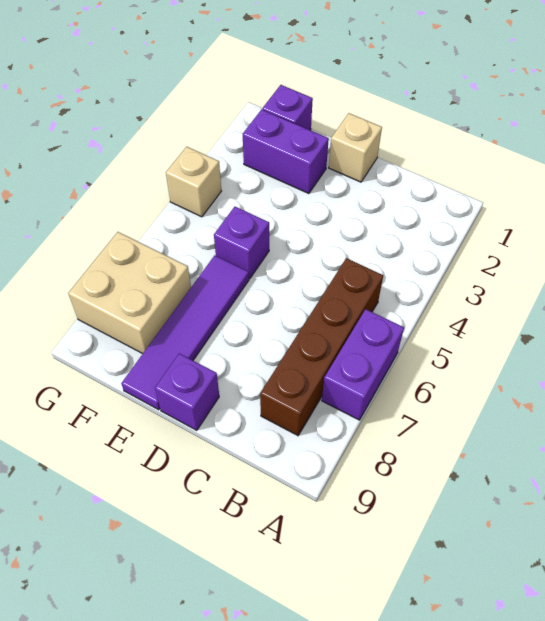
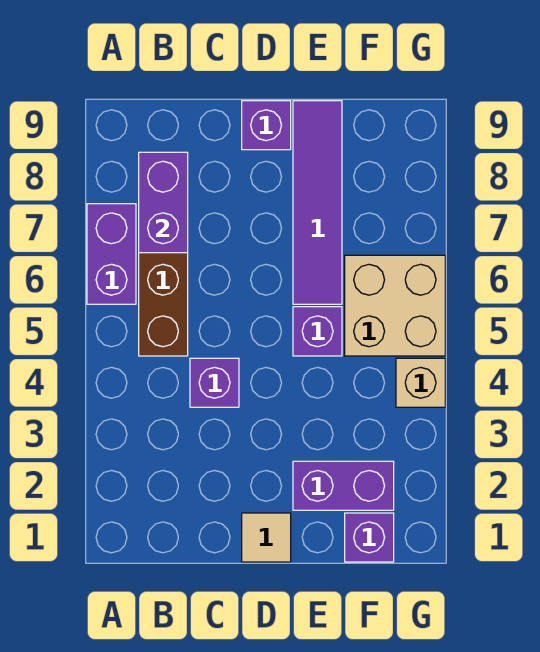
none -> purple brick B7:B8 level 2
none -> purple brick C4 level 1
tan brick D1 level 1 -> tan tile D1 level 1
tan brick F7:G8 level 1 -> tan brick F5:G6 level 1

